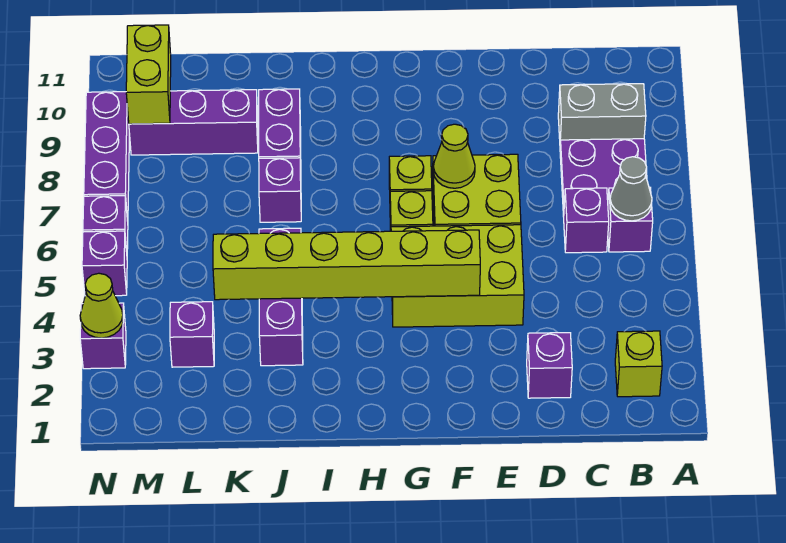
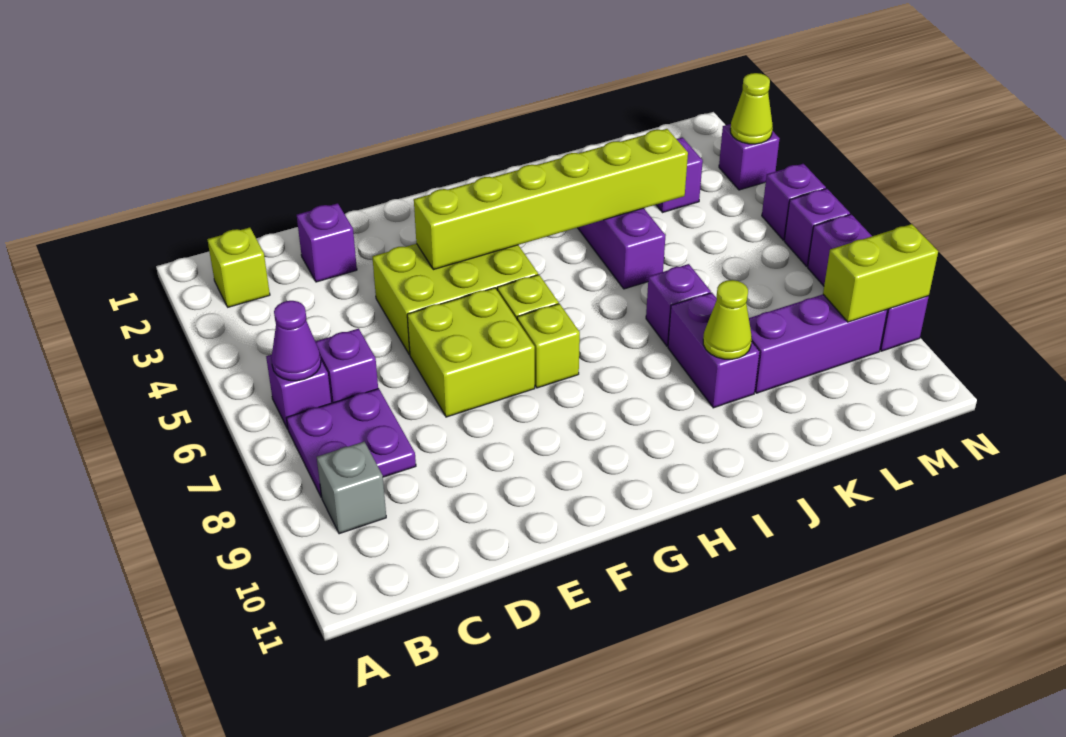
grey cone B6 level 2 -> purple cone B6 level 2
grey brick B9:C9 level 1 -> grey brick B9 level 1
lime cone F7 level 2 -> lime cone J9 level 2
lime brick M9:M10 level 2 -> lime brick M9:N9 level 2

